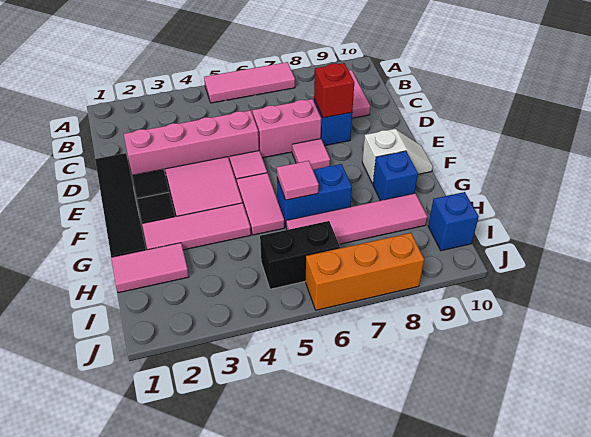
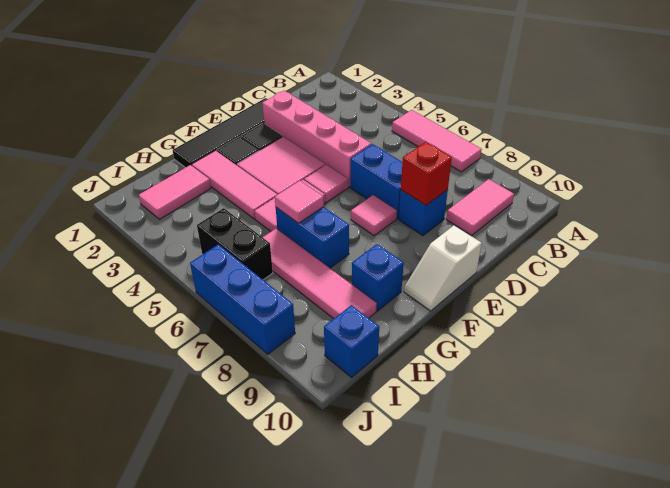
pink brick D6:D7 level 1 -> blue brick D6:D7 level 1
white slope F9:F10 level 1 top 9 -> white slope E10:F10 level 1 top E
pink tile H1:H2 level 1 -> pink tile H2:I2 level 1
orange brick J6:J8 level 1 -> blue brick J6:J8 level 1

